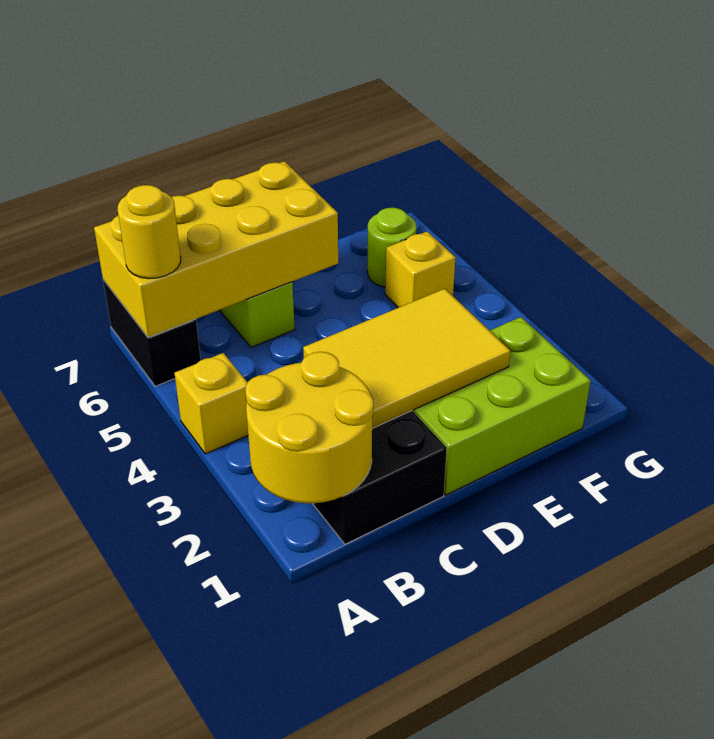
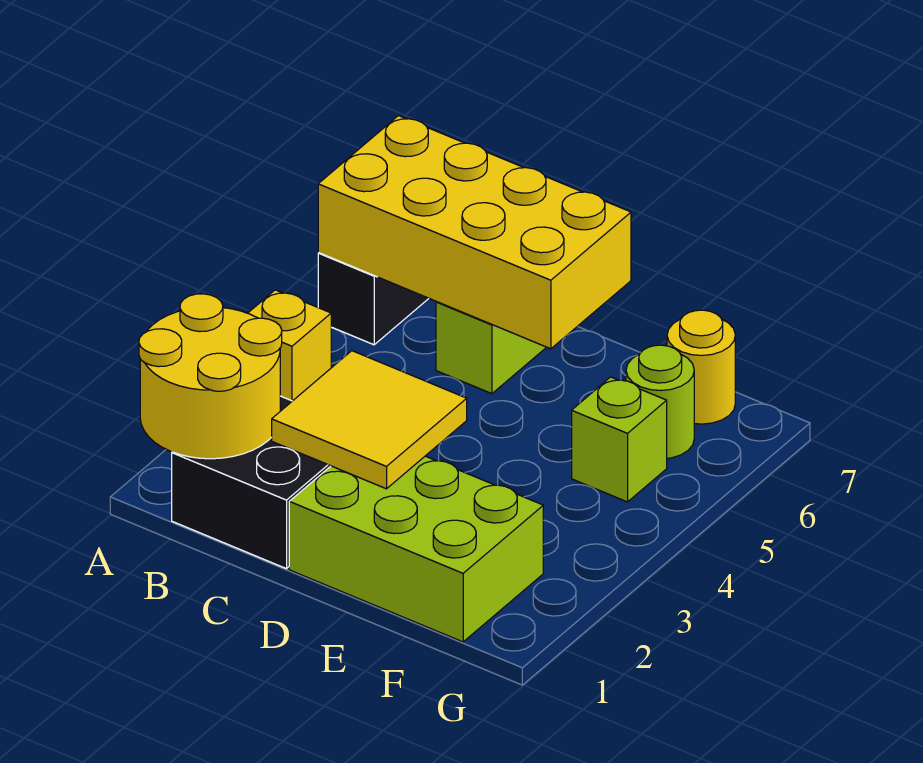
yellow round brick A6 level 3 -> yellow round brick F7 level 1
yellow tile C2:E3 level 2 -> yellow tile C2:D3 level 2
yellow brick F5 level 1 -> lime brick F5 level 1

